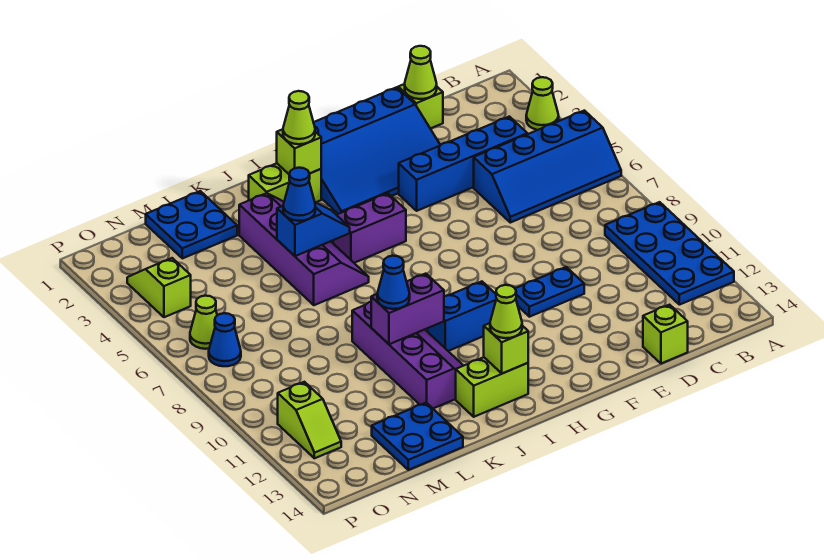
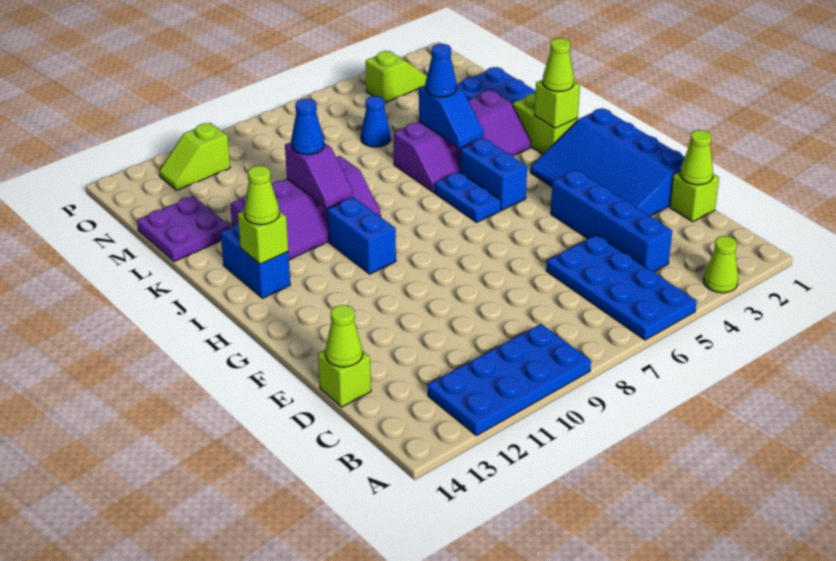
blue slope A5:D6 level 1 top 5 -> blue plate A5:D6 level 1
blue plate E10:F10 level 1 -> blue plate H6:I6 level 1
purple brick H5:I5 level 1 -> blue brick H5:I5 level 1
lime brick I13:J13 level 1 -> blue brick I13:J13 level 1
purple brick J10:K10 level 2 -> purple slope J10:K10 level 2 top K
blue plate L13:M14 level 1 -> purple plate L13:M14 level 1
lime cone O6 level 1 -> lime cone D14 level 2
blue cone O7 level 1 -> blue cone M6 level 1

